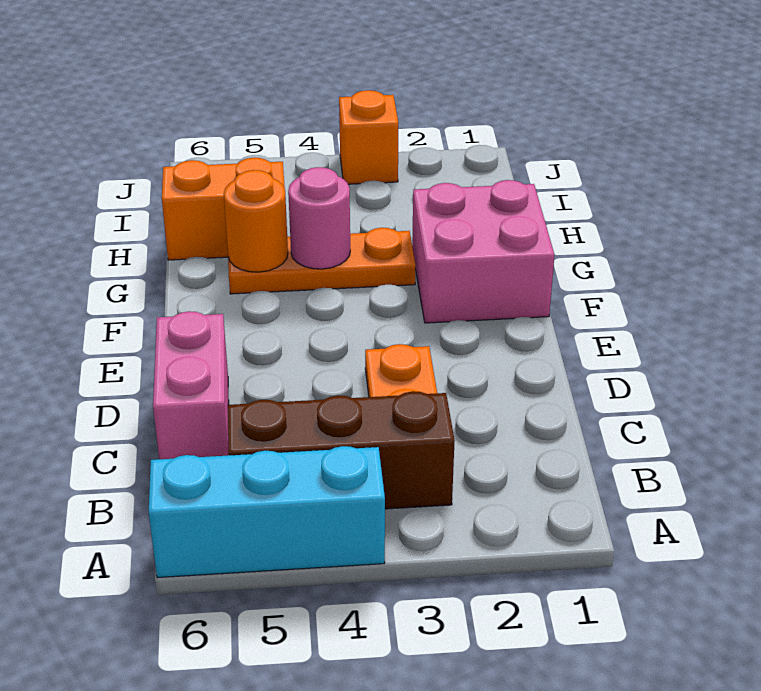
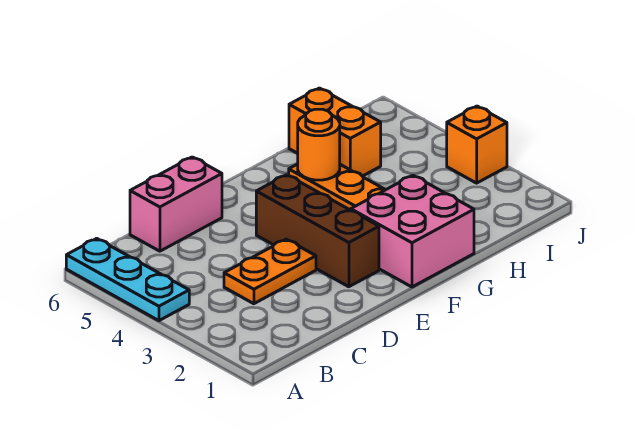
cyan brick A4:A6 level 1 -> cyan plate A4:A6 level 1
brown brick B3:B5 level 1 -> brown brick E2:E4 level 1
pink round brick G4 level 2 -> none

